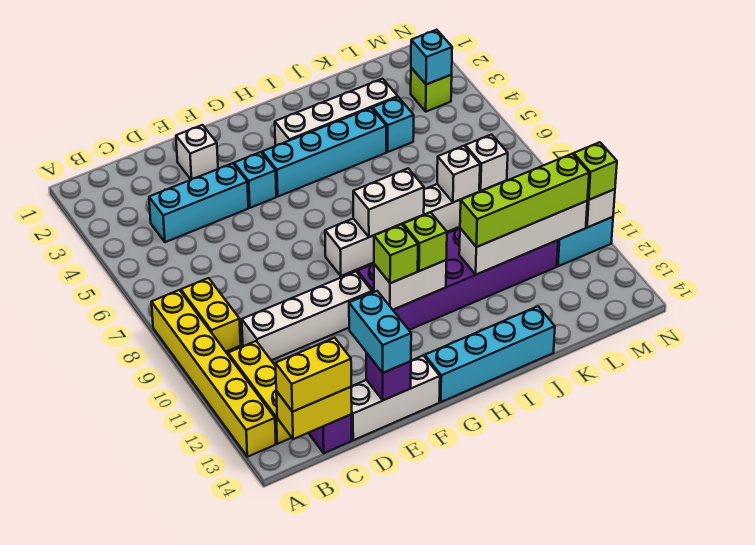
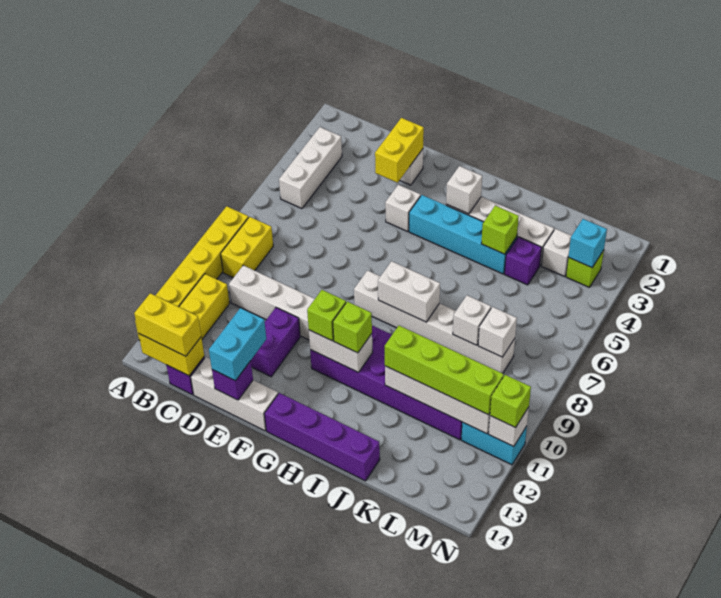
none -> white brick B3:B5 level 1
cyan brick C4:E4 level 1 -> none
none -> yellow brick E2:E3 level 2
none -> purple brick E11:E12 level 1
cyan brick F4 level 1 -> white brick F4 level 1
cyan brick G14:J14 level 1 -> purple brick G14:J14 level 1
none -> white brick H3 level 2
none -> lime brick J4 level 2
cyan brick K4 level 1 -> purple brick K4 level 1
none -> white brick L3 level 1

